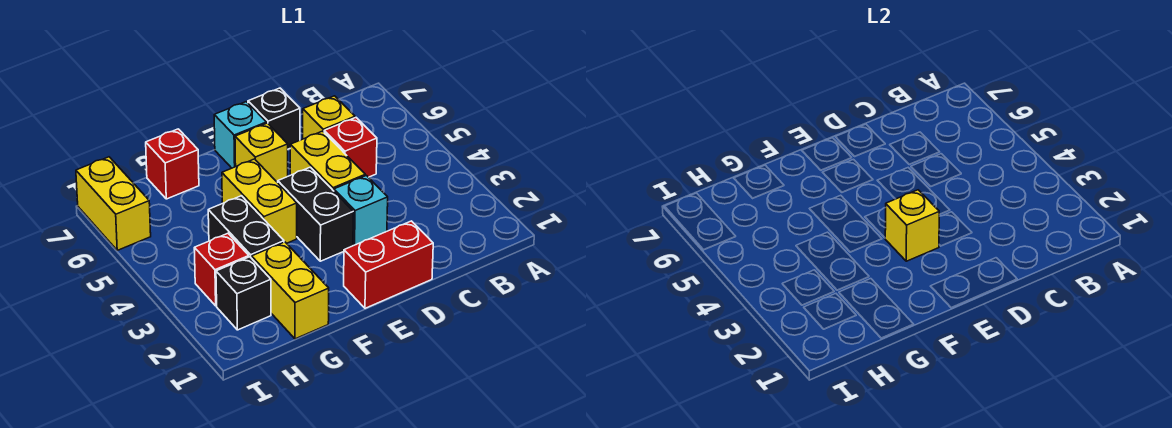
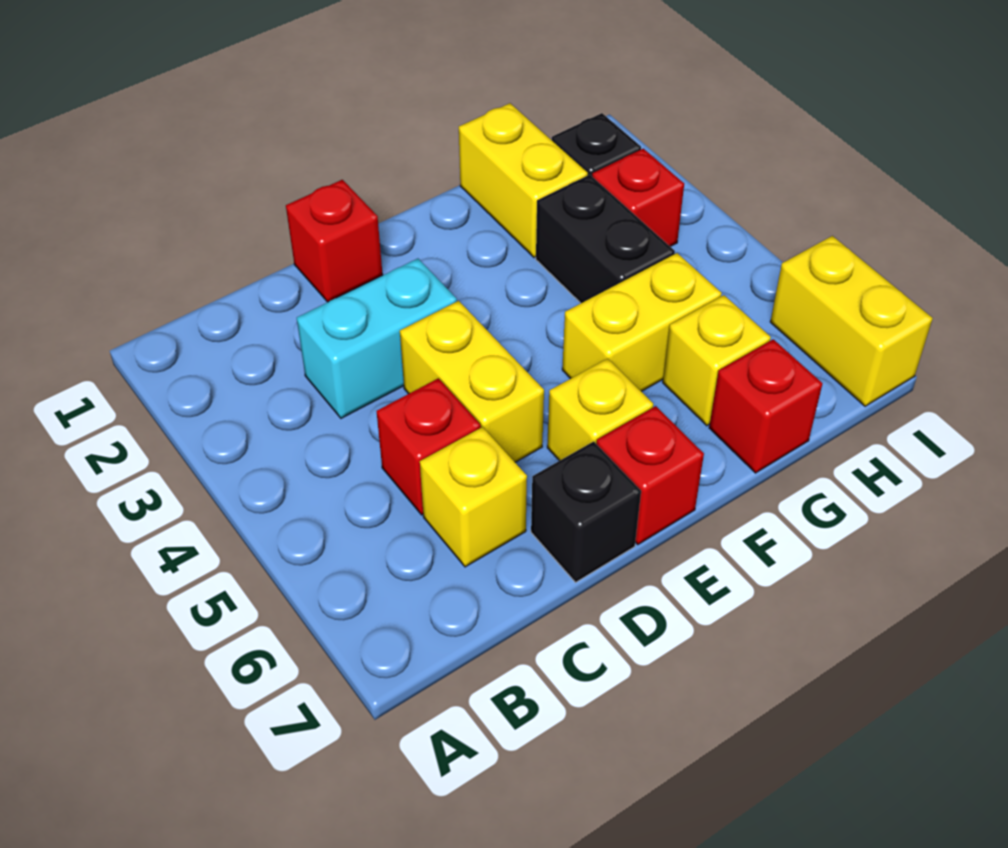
red brick D1:E1 level 1 -> red brick D1 level 1
cyan brick D3 level 1 -> cyan brick C3:D3 level 1
black brick E3:E4 level 1 -> none
yellow brick E3 level 2 -> yellow brick G6 level 1
cyan brick E7 level 1 -> red brick E7 level 1
yellow brick F4:F5 level 1 -> yellow brick F5:G5 level 1

